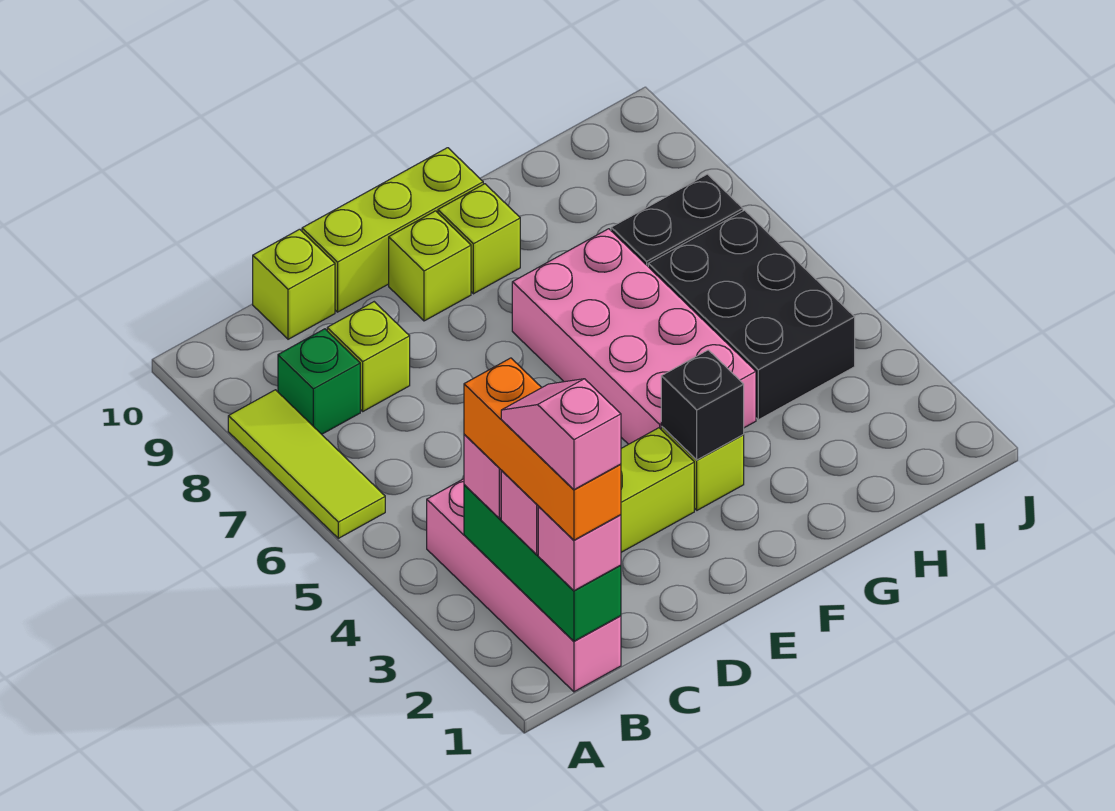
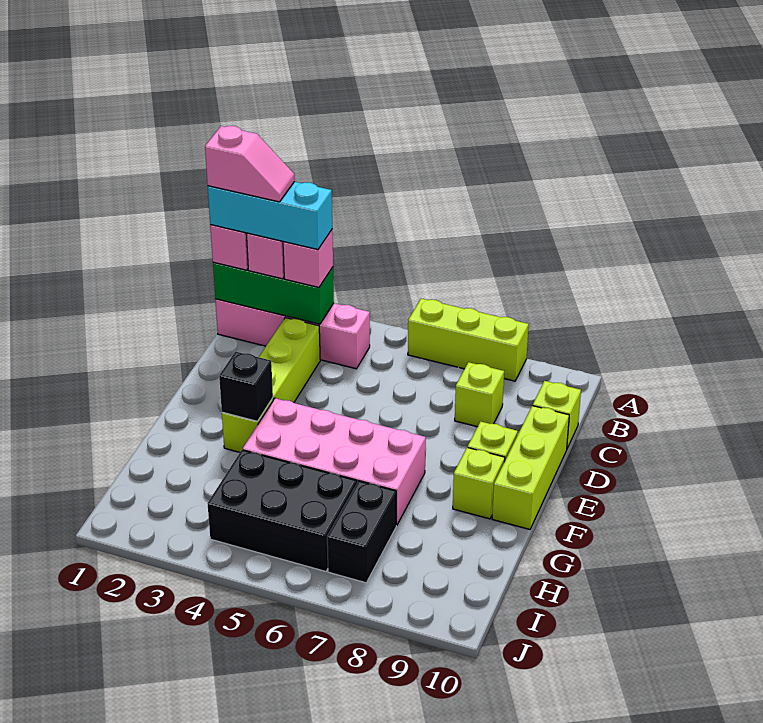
lime tile A6:A8 level 1 -> lime brick A6:A8 level 1
orange brick B1:B3 level 4 -> cyan brick B1:B3 level 4
green brick B8 level 1 -> none

